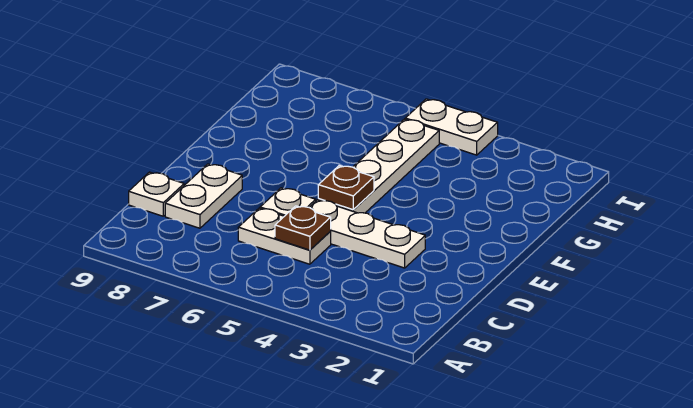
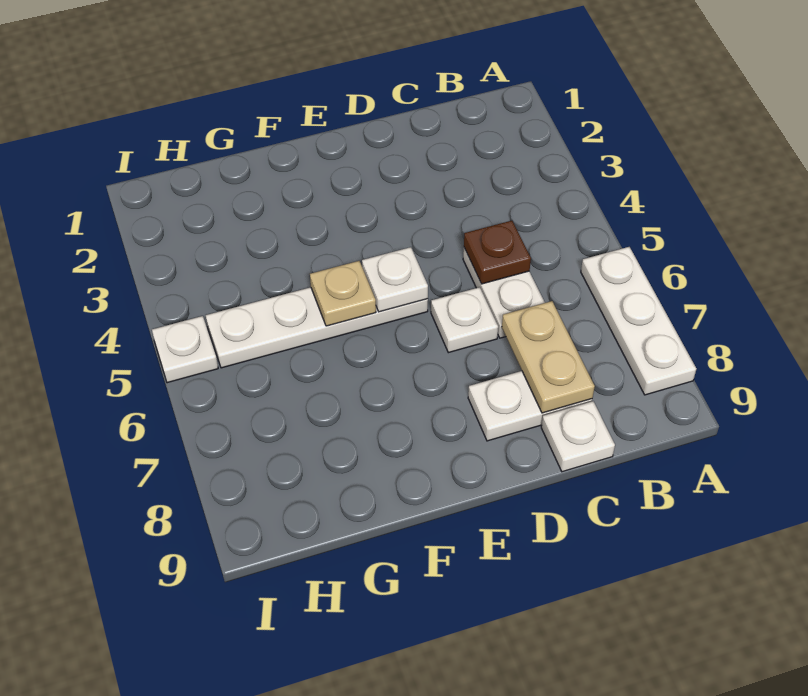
none -> tan plate C7:C8 level 2
white plate D3:D5 level 1 -> white plate A6:A8 level 1
brown plate E5 level 2 -> white plate E5 level 2
none -> tan plate F5 level 2
white plate I4:I5 level 1 -> white plate I5 level 1

